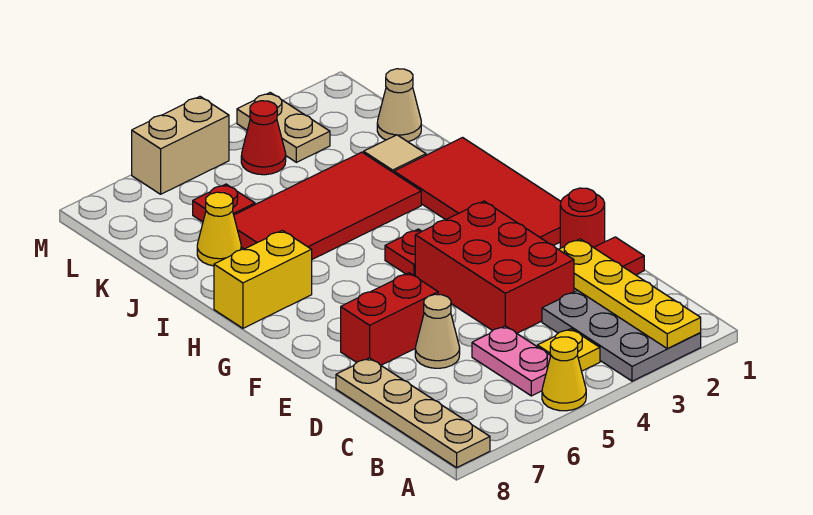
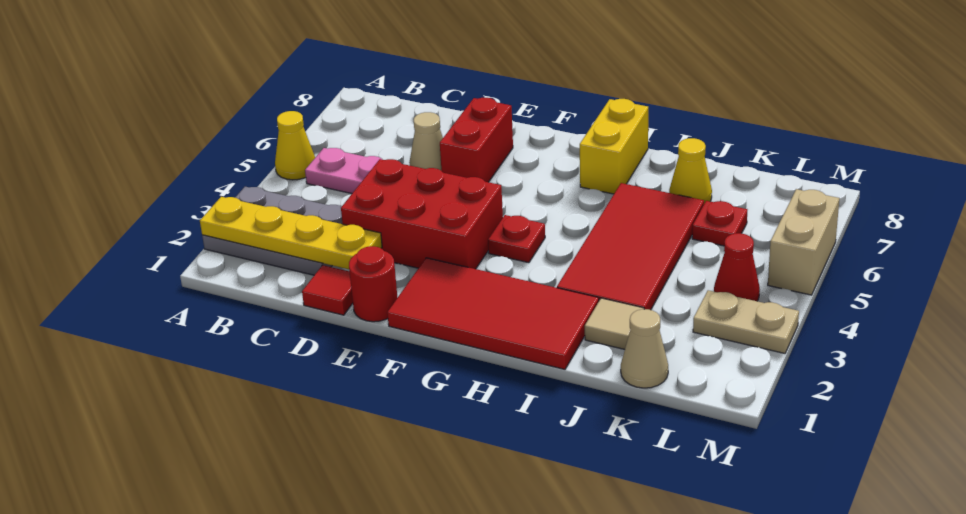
tan plate A8:D8 level 1 -> none
yellow plate B4 level 1 -> none

